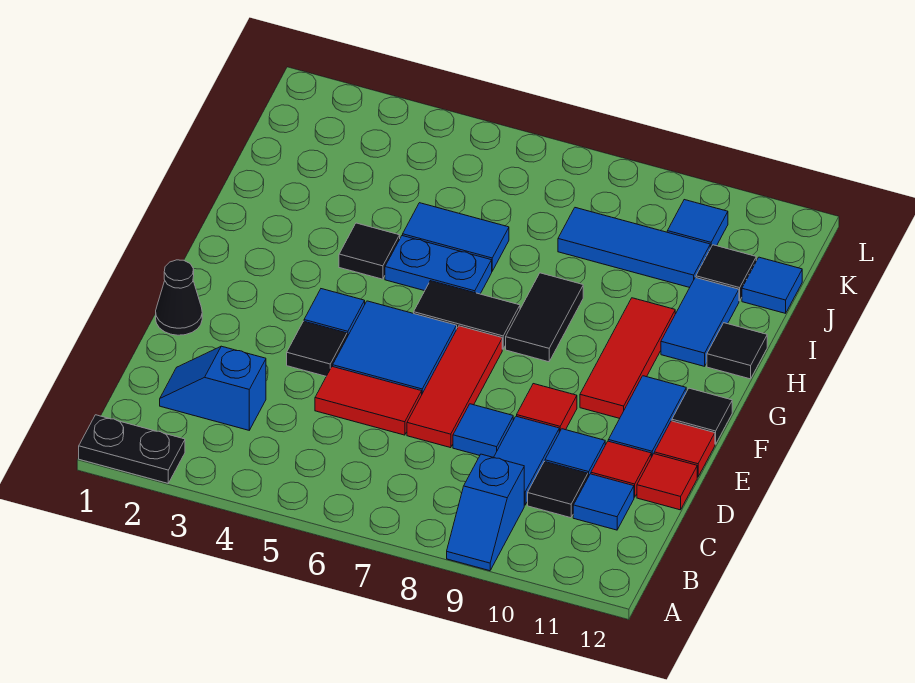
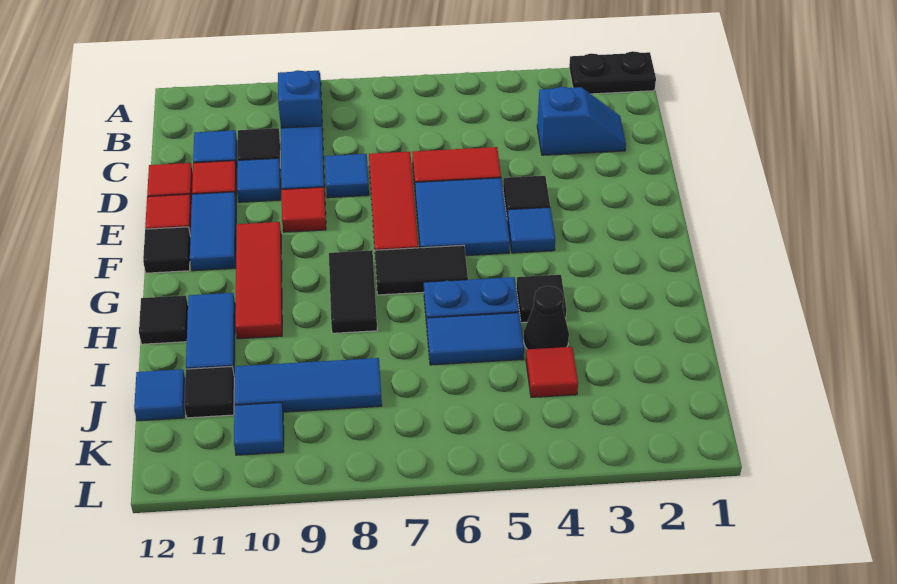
black cone E1 level 1 -> black cone I4 level 1
none -> red tile J4 level 1

